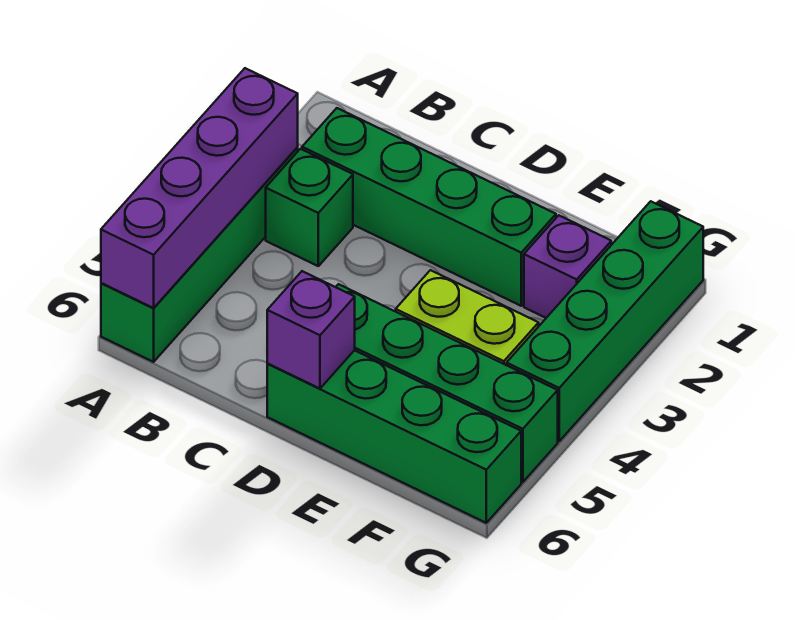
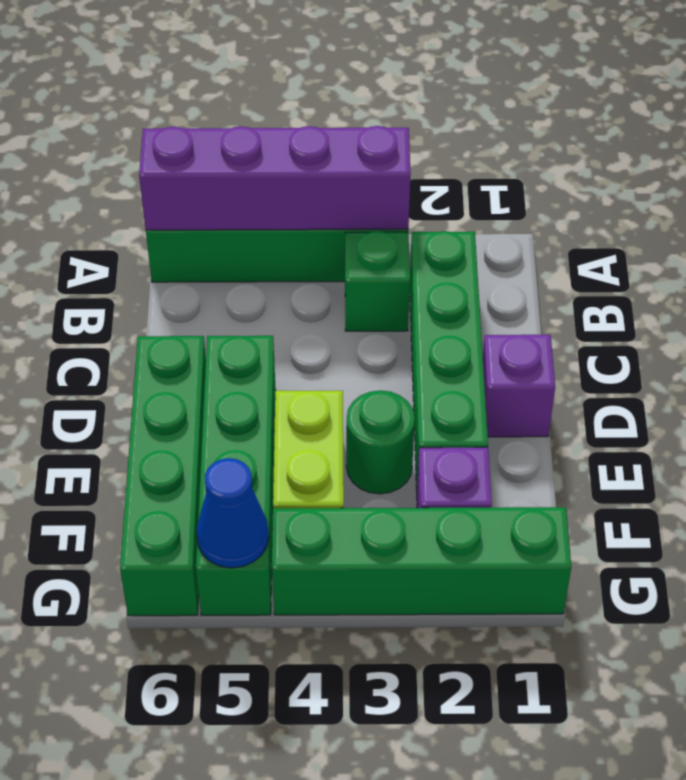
purple brick D6 level 2 -> purple brick D1 level 1
none -> green round brick E3 level 1
none -> blue cone G5 level 2

